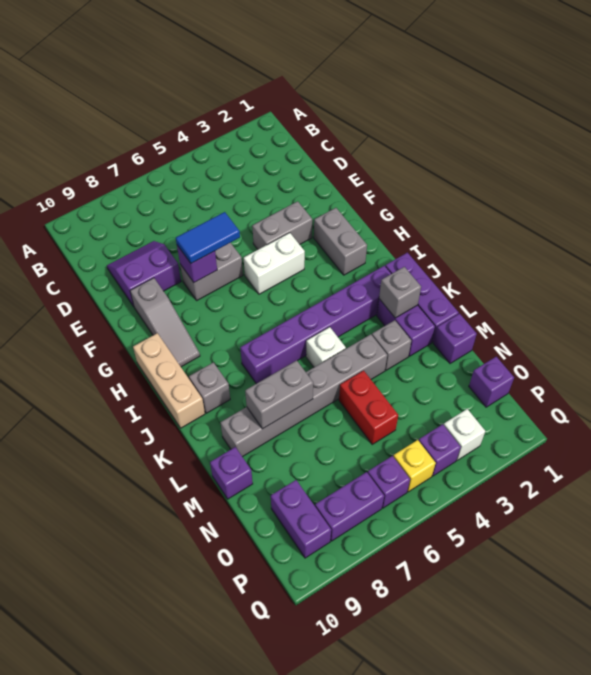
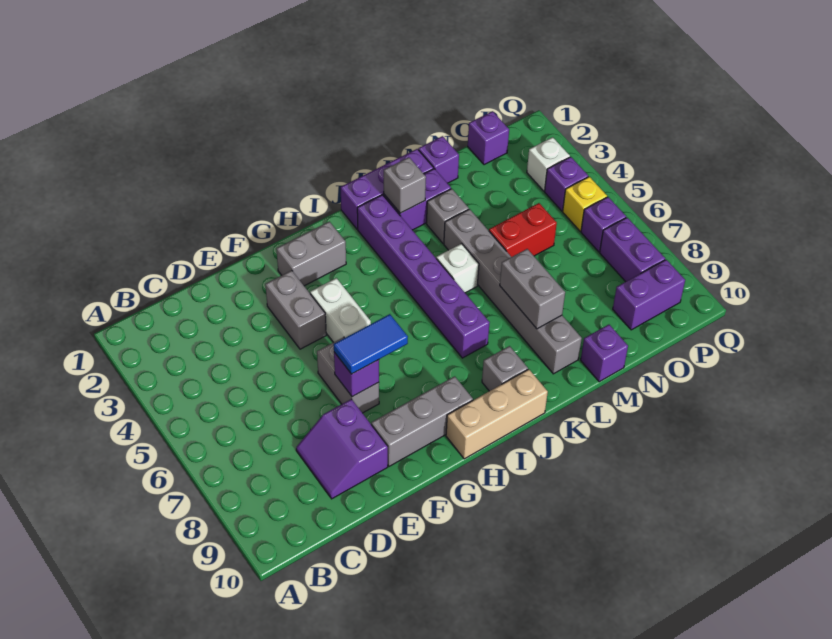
blue tile F6:F7 level 3 -> blue tile F7:G7 level 3
grey slope F9:H9 level 1 top F -> grey brick F9:H9 level 1

